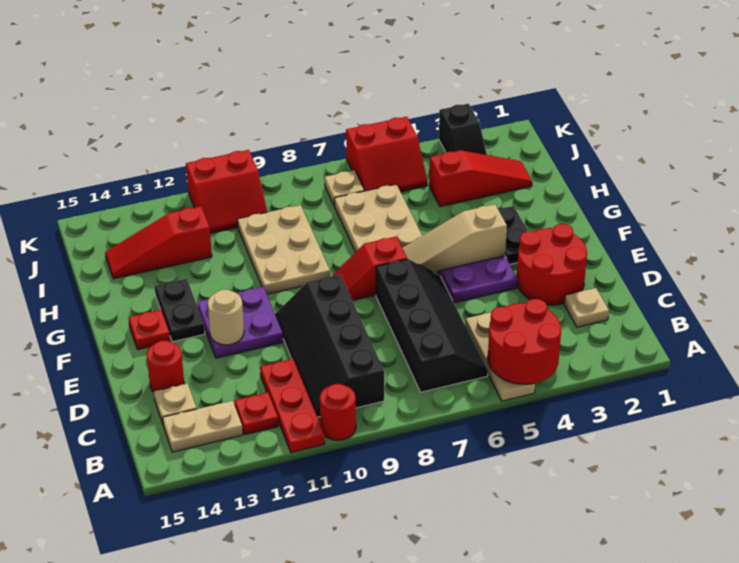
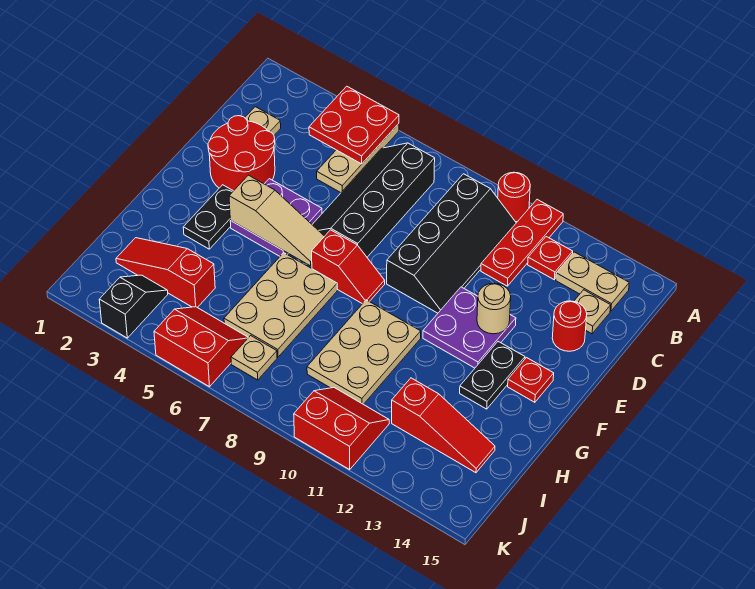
red round brick A4:B5 level 2 -> red plate A4:B5 level 2

